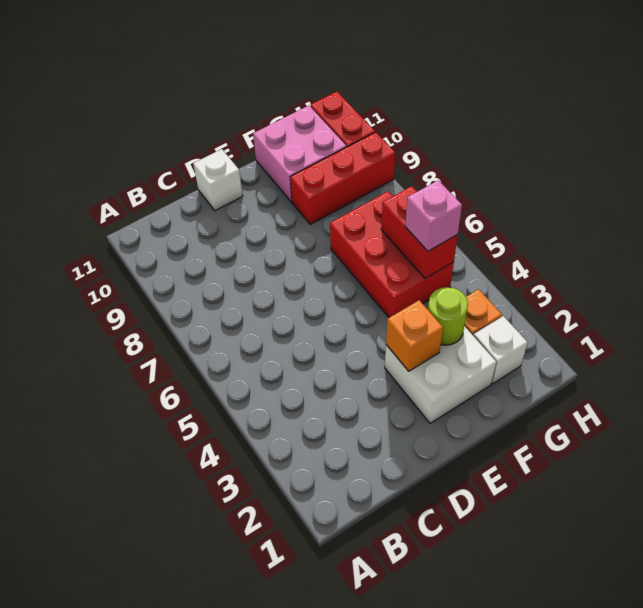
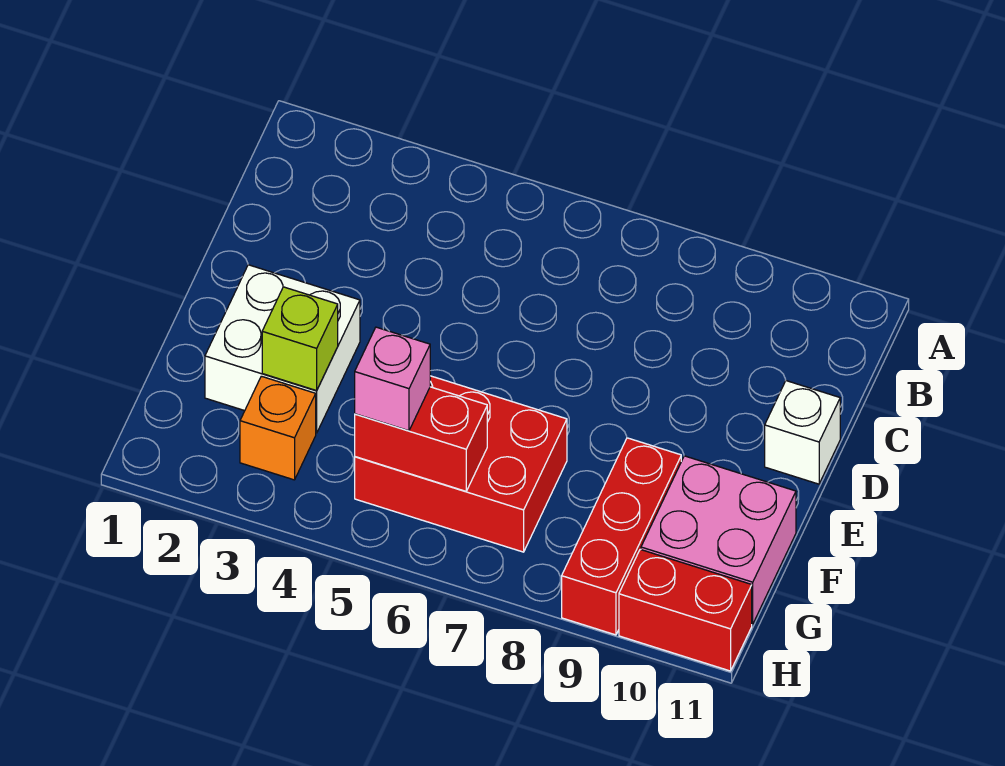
orange brick E3 level 2 -> none
lime round brick F3 level 2 -> lime brick F3 level 2
white brick G2 level 1 -> none

